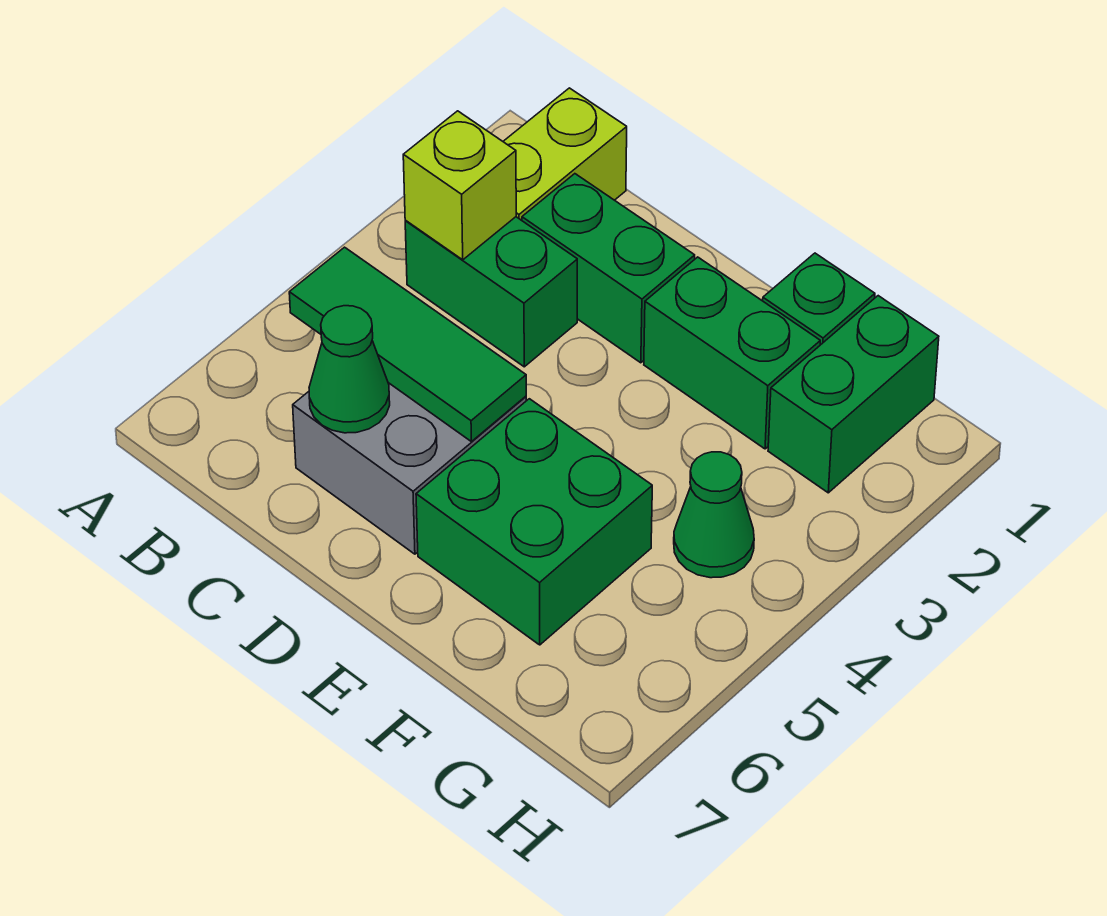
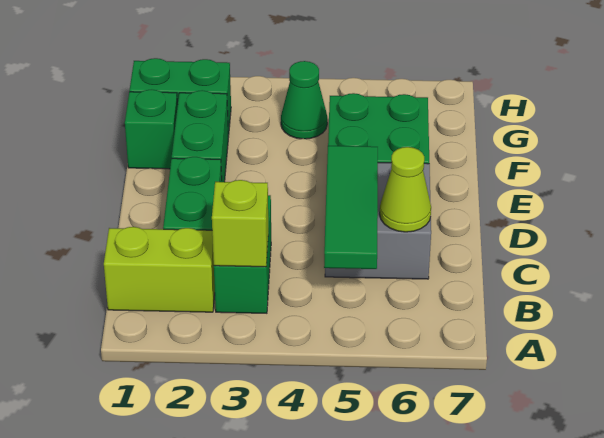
green cone C6 level 2 -> lime cone C6 level 2

